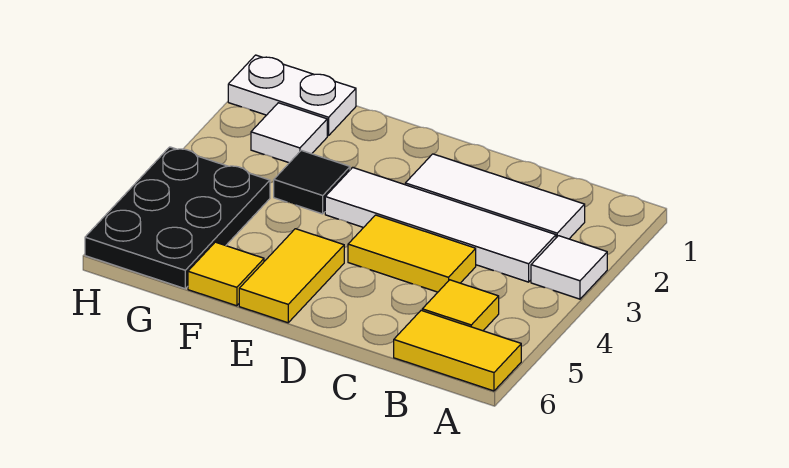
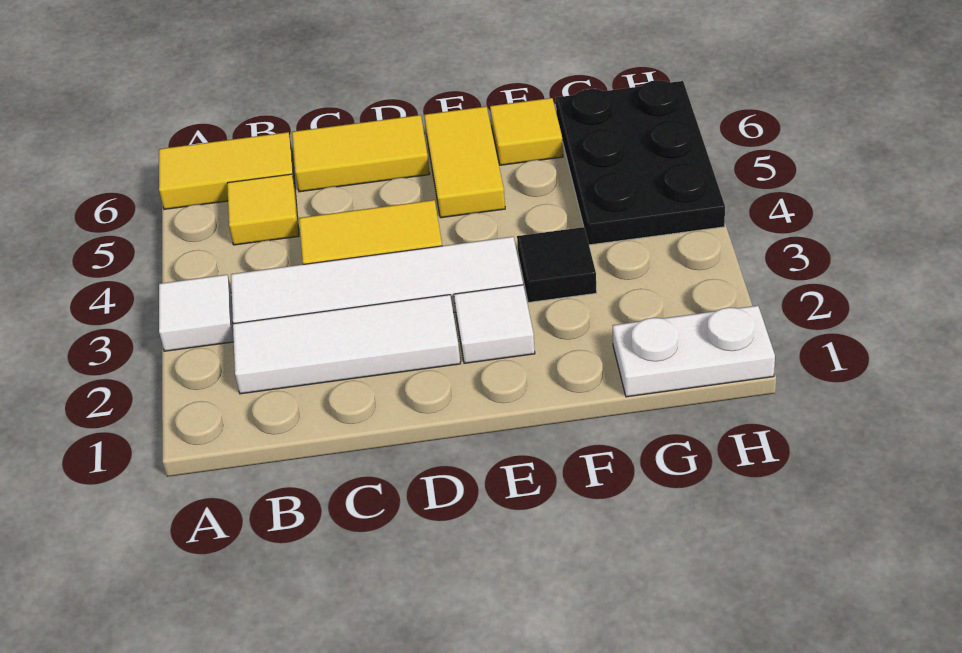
none -> yellow tile C6:D6 level 1
white tile G2 level 1 -> white tile E2 level 1

